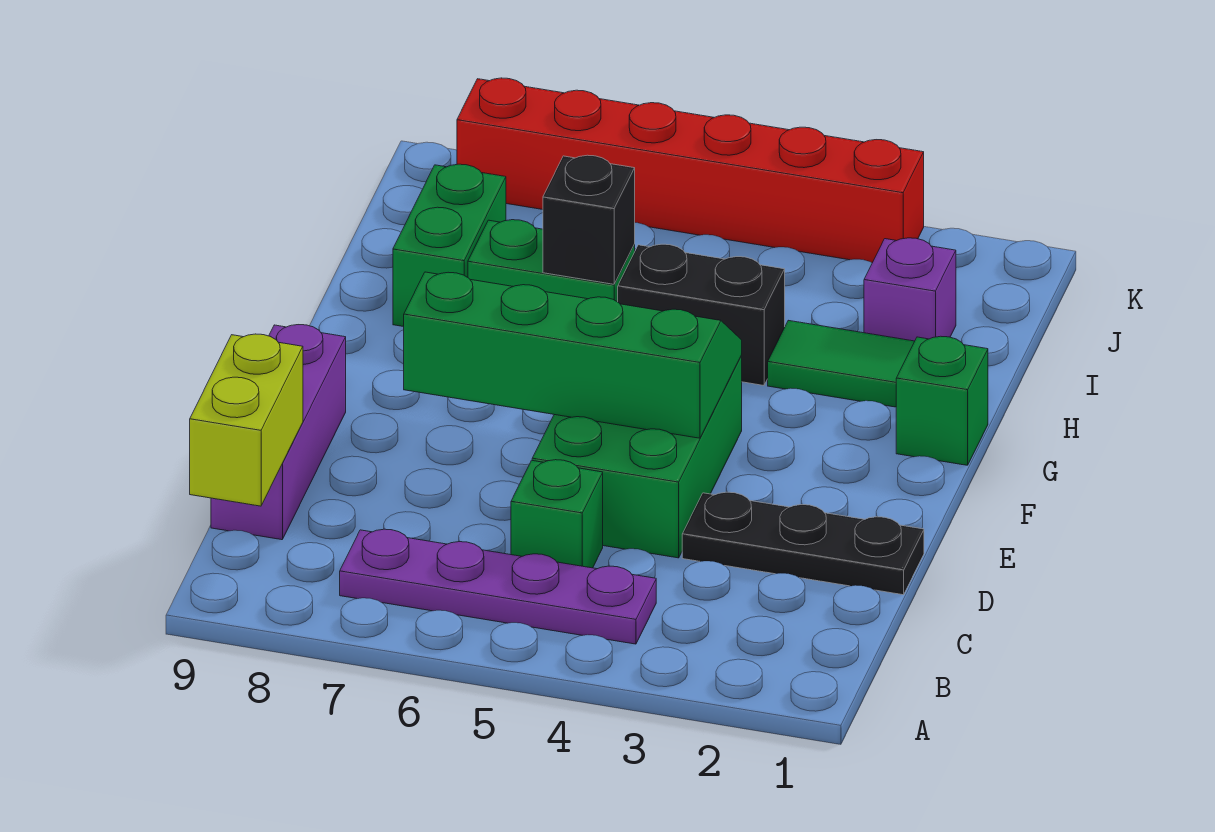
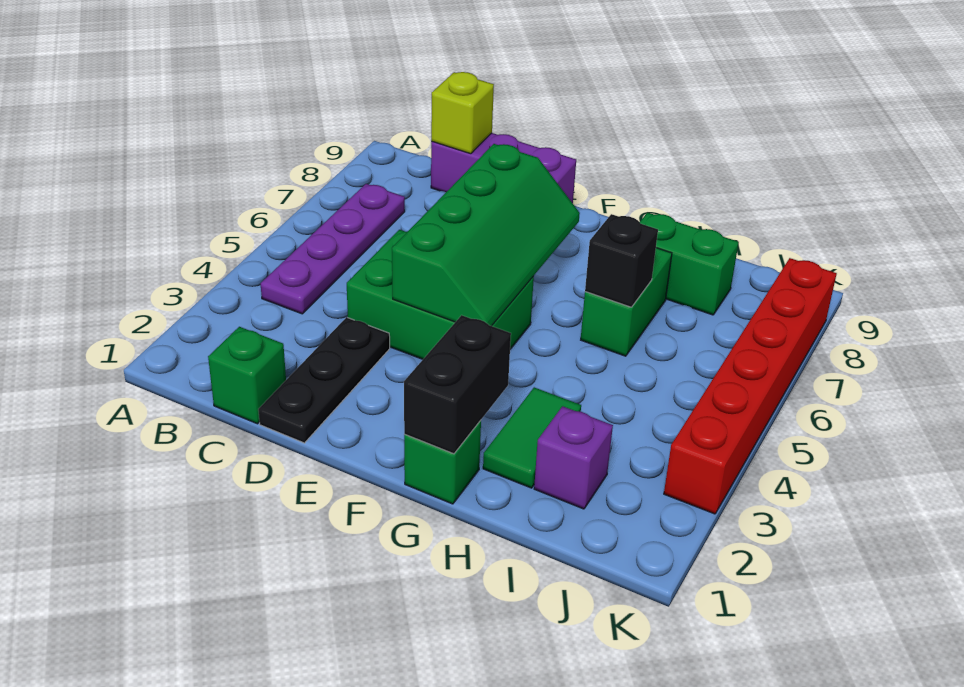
lime brick B9:C9 level 2 -> lime brick C9 level 2
green brick C5 level 1 -> green brick C1 level 1
black brick H4:H5 level 1 -> black brick G1:G2 level 2

